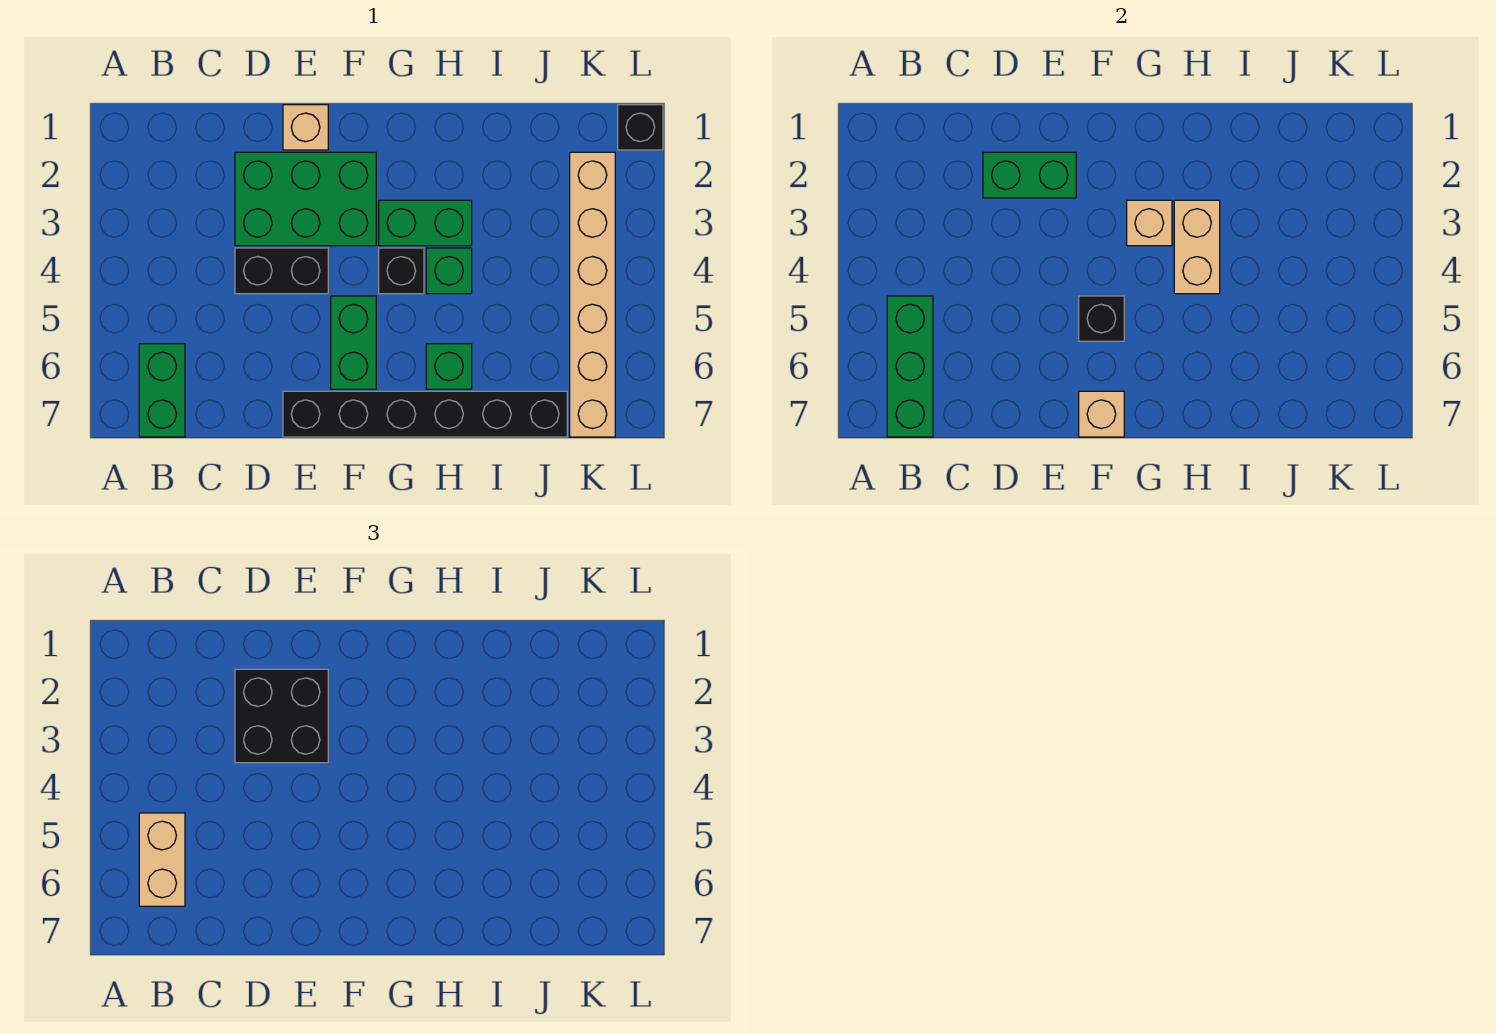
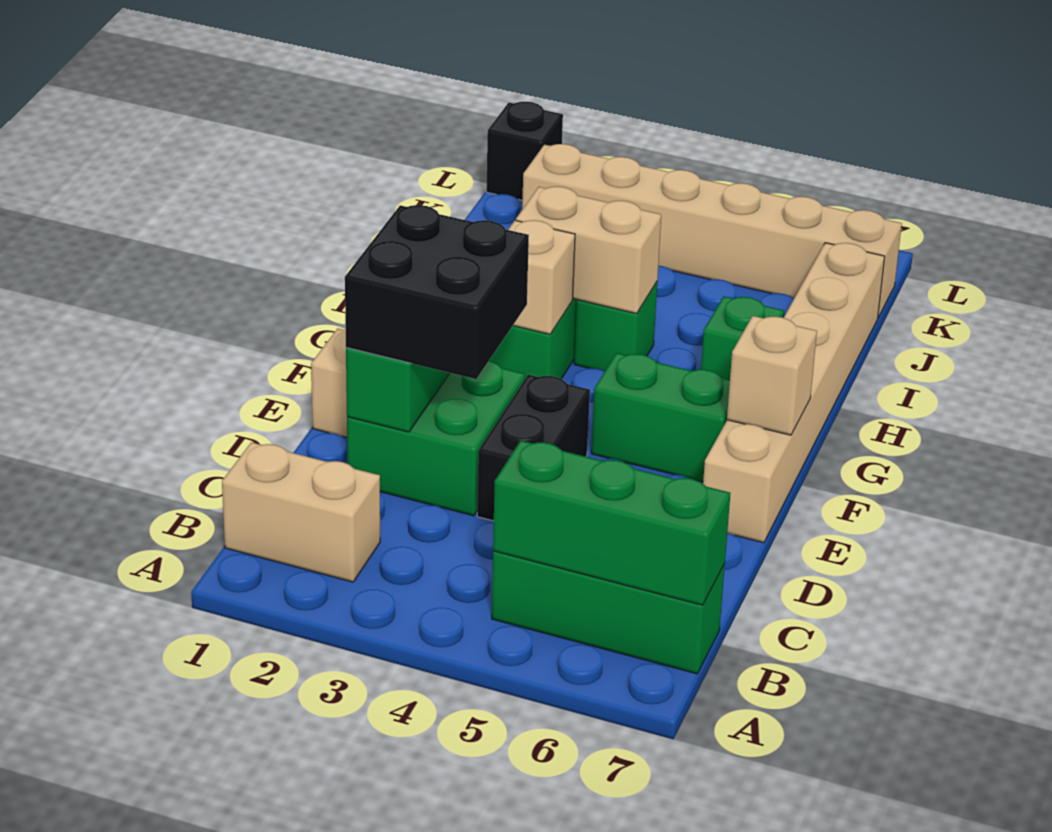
tan brick B5:B6 level 3 -> tan brick B1:B2 level 1
green brick B6:B7 level 1 -> green brick B5:B7 level 1
green brick D2:F3 level 1 -> green brick D2:E3 level 1
black brick E7:J7 level 1 -> tan brick E7:J7 level 1
black brick F5 level 2 -> none
black brick G4 level 1 -> none

